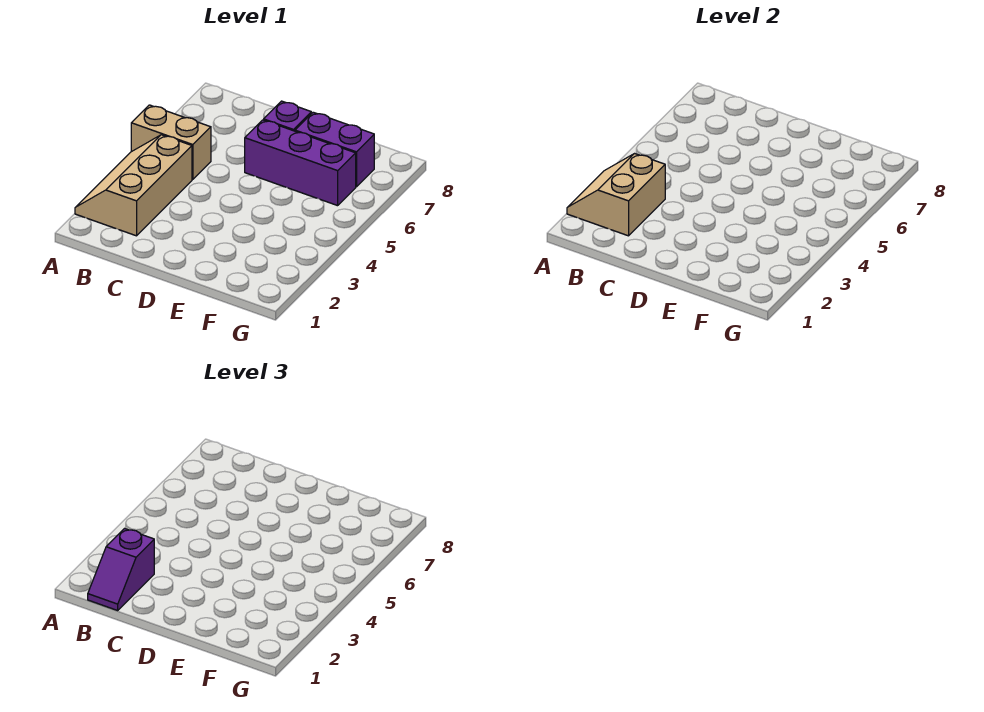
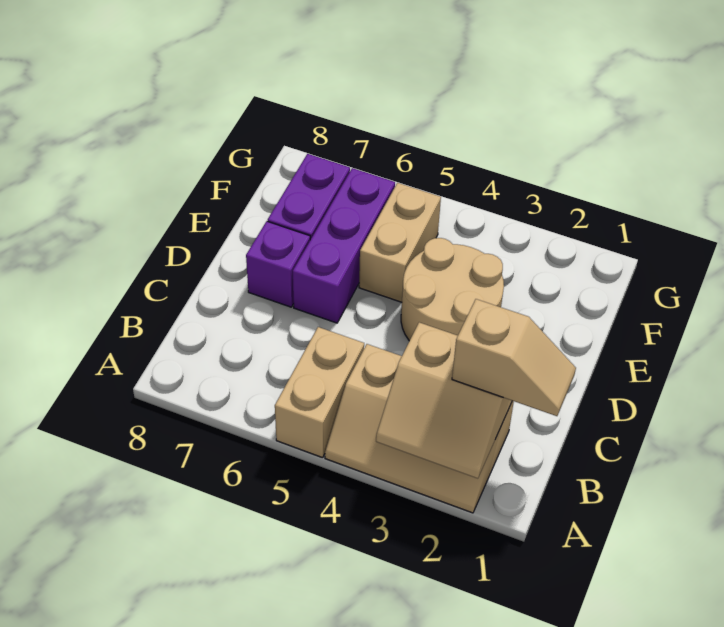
purple slope B1:B2 level 3 top 2 -> tan slope B1:B2 level 3 top 2
none -> tan round brick D3:E4 level 1
none -> tan brick E5:F5 level 1

